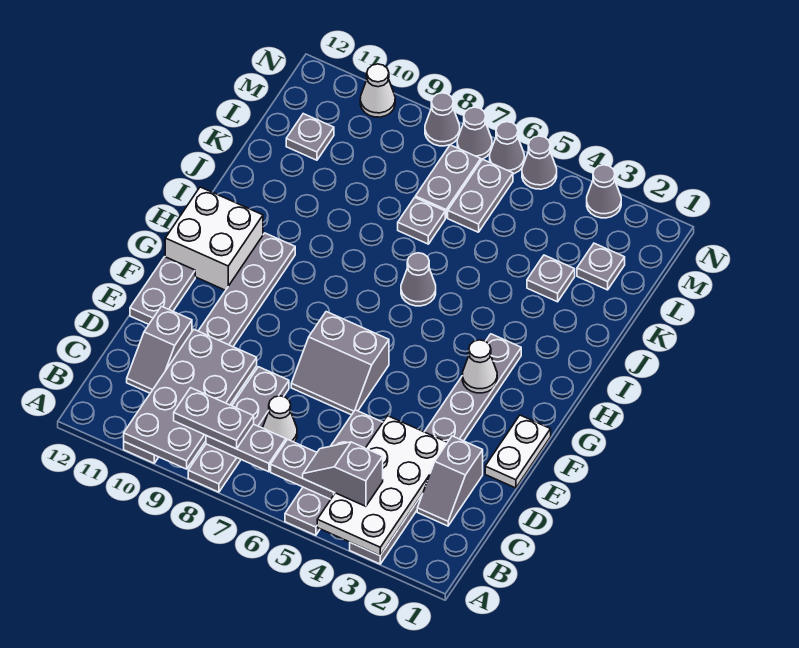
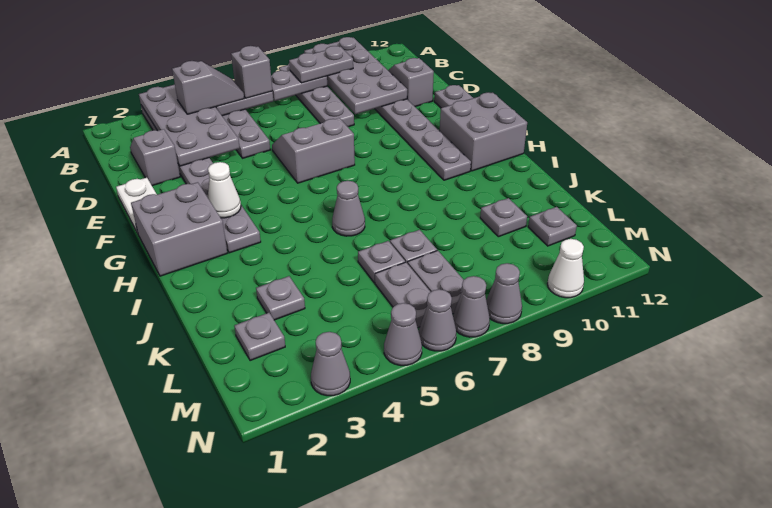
white plate A3:D4 level 2 -> grey plate A3:D4 level 2
none -> grey brick B6 level 3
white cone C7 level 1 -> none
none -> grey brick G1:H2 level 1
white brick G11:H12 level 1 -> grey brick G11:H12 level 1
none -> grey plate K6 level 1
none -> grey plate K10 level 1

